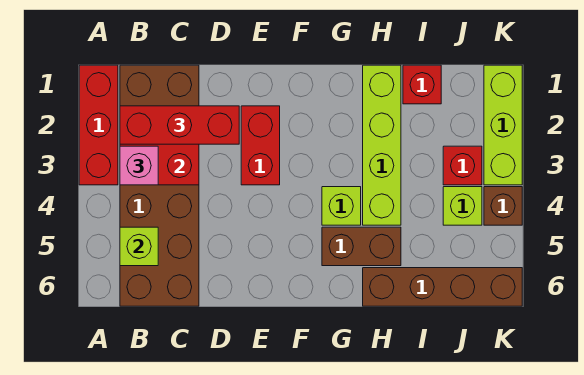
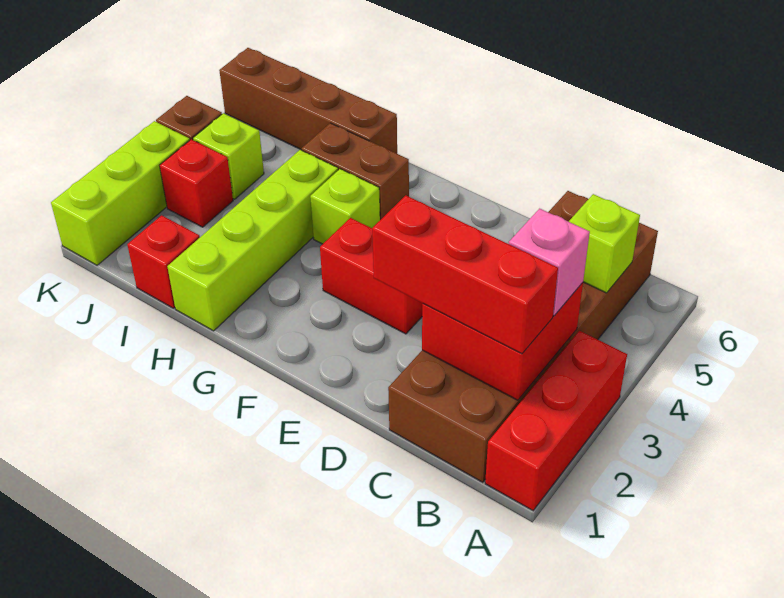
red brick E2:E3 level 1 -> red brick E3:F3 level 1

